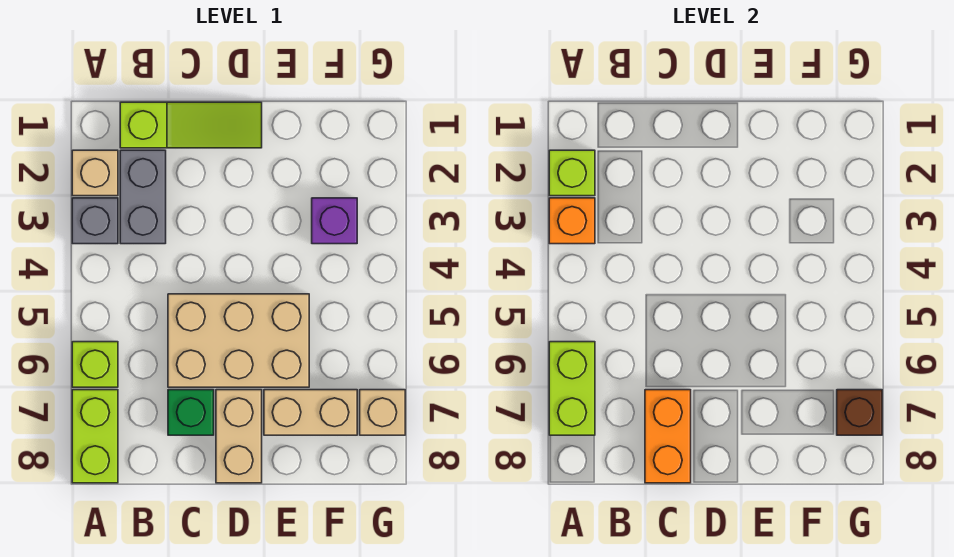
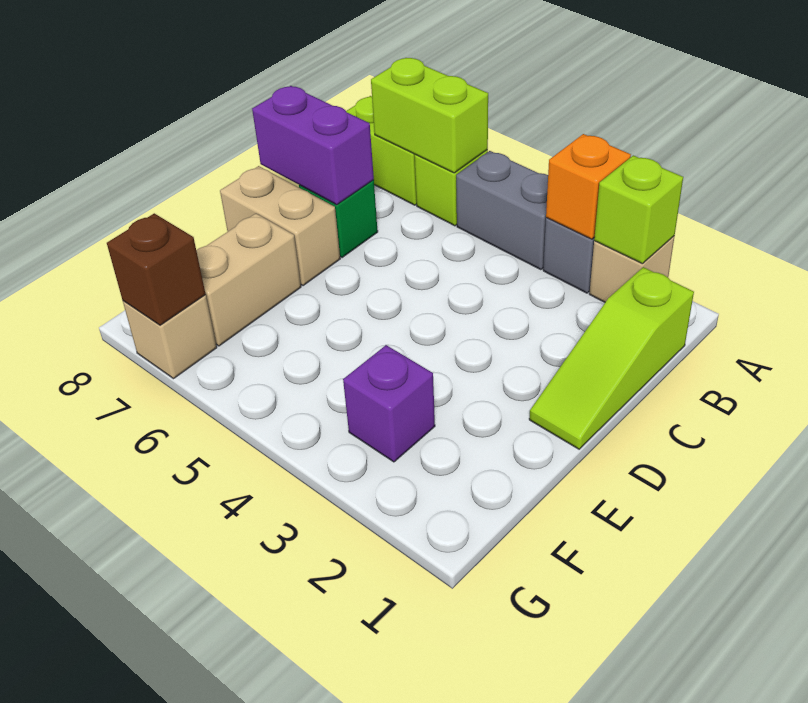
grey brick B2:B3 level 1 -> grey brick A4:A5 level 1
tan brick C5:E6 level 1 -> none
orange brick C7:C8 level 2 -> purple brick C7:C8 level 2

